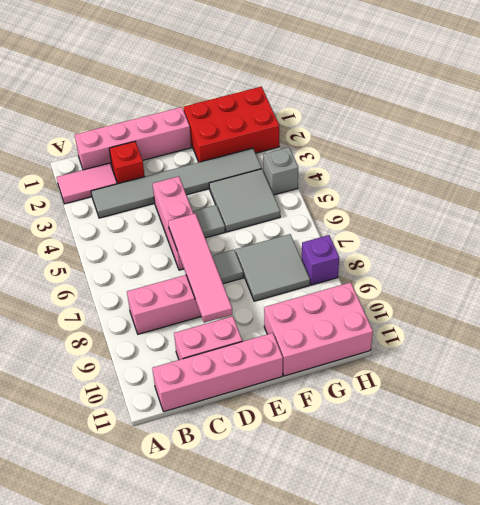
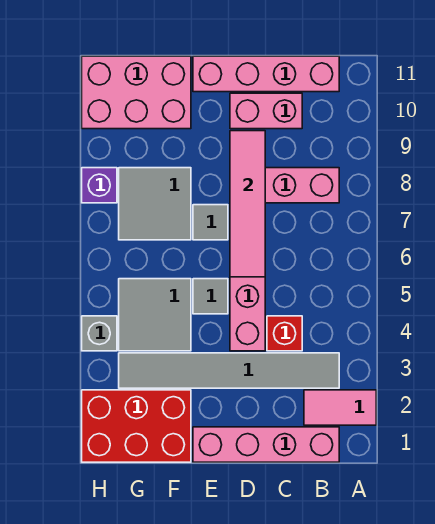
red brick C2 level 1 -> red brick C4 level 1

